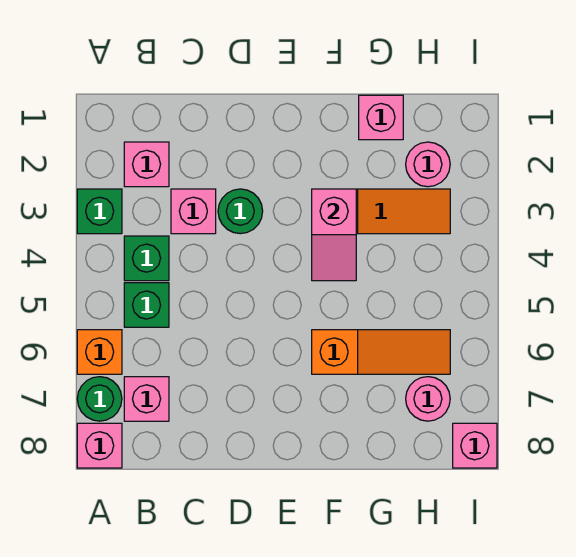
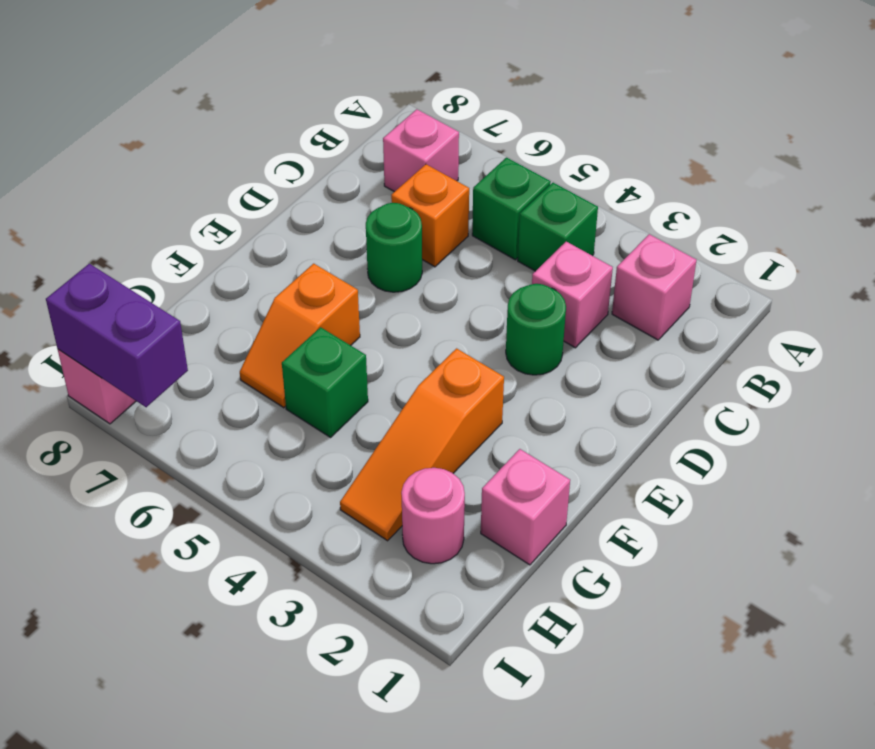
green brick A3 level 1 -> green brick G5 level 1
orange brick A6 level 1 -> orange brick C6 level 1
green round brick A7 level 1 -> green round brick D6 level 1
pink brick A8 level 1 -> none
pink slope F3:F4 level 2 top 3 -> none
orange slope F6:H6 level 1 top F -> orange slope F6:G6 level 1 top F
pink round brick H7 level 1 -> none
none -> purple brick I7:I8 level 2

